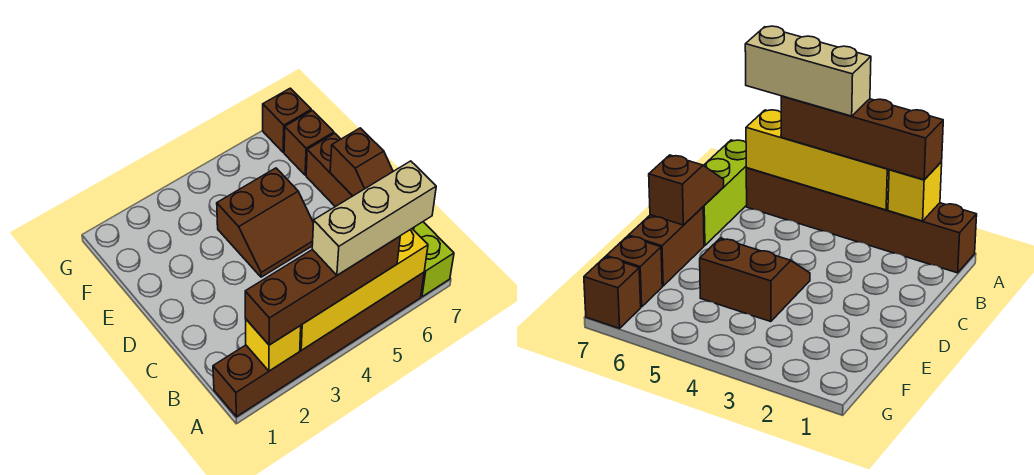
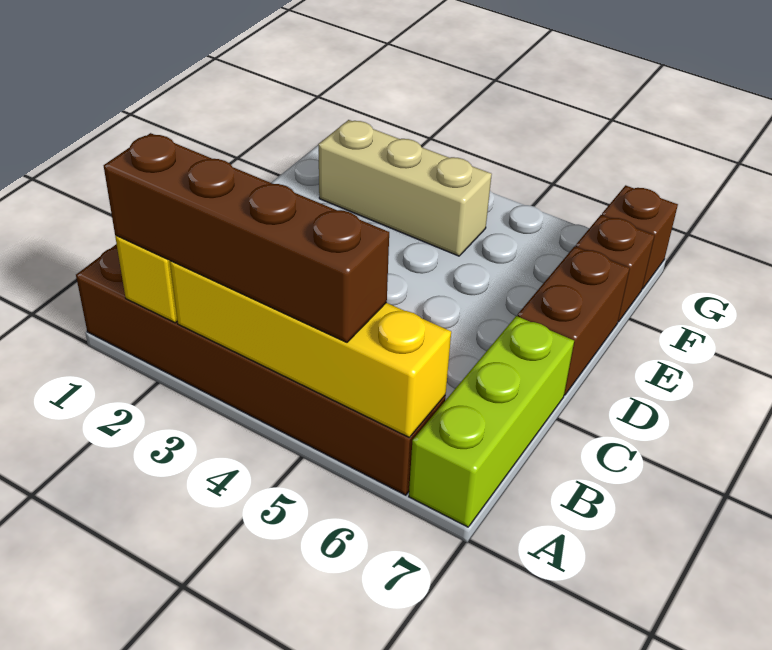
tan brick A4:A6 level 4 -> tan brick F2:F4 level 1
brown slope C7:D7 level 2 top D -> none
brown slope D4:E5 level 1 top E -> none

